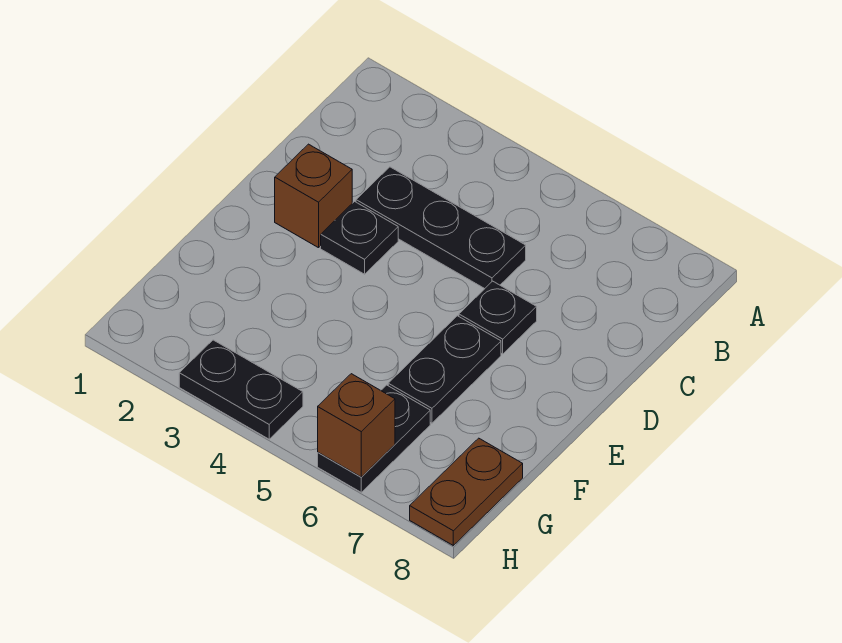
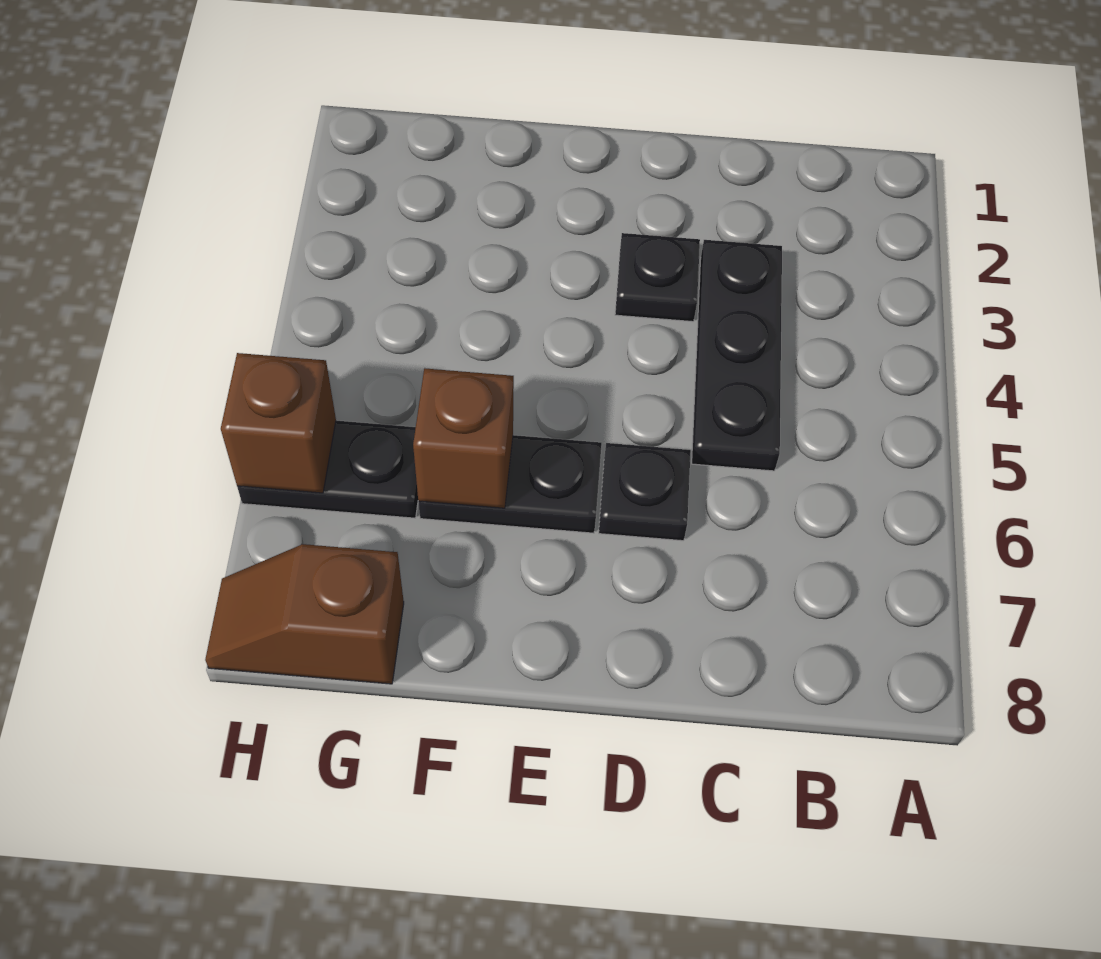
brown brick D2 level 1 -> brown brick F6 level 2
brown plate G8:H8 level 1 -> brown slope G8:H8 level 1 top G
black plate H3:H4 level 1 -> none

